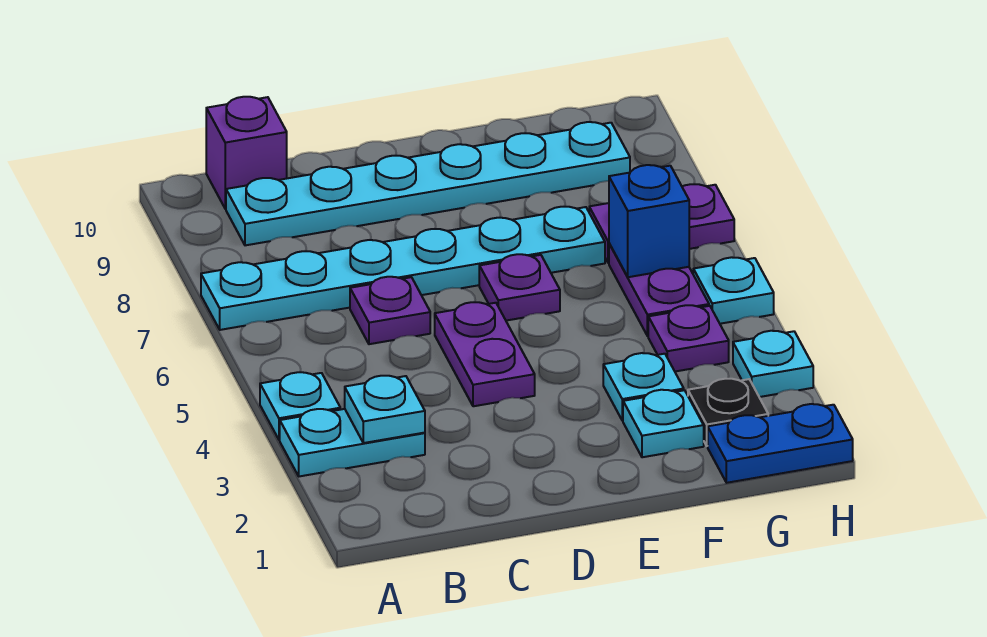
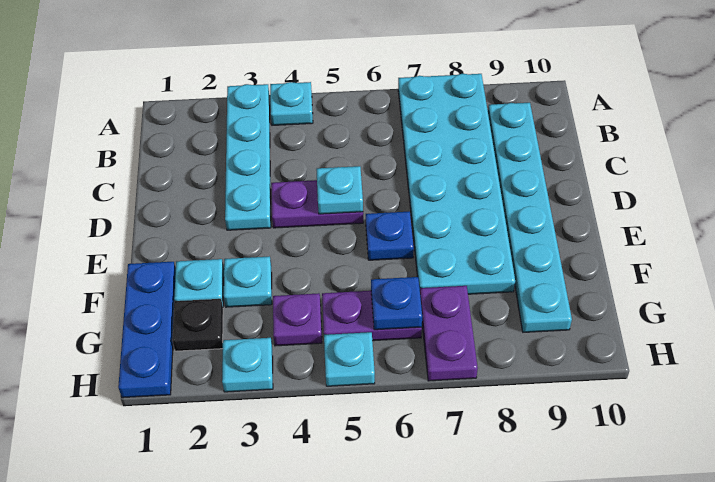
cyan plate A3:B3 level 1 -> cyan plate A3:D3 level 1
cyan plate A7:F7 level 1 -> cyan plate A7:F8 level 1
cyan plate B3 level 2 -> cyan plate D5 level 2
purple brick B10 level 1 -> none
purple plate C6 level 1 -> none
purple plate E6 level 1 -> blue plate E6 level 1
blue plate G1:H1 level 1 -> blue plate F1:H1 level 1
blue brick G6 level 2 -> blue plate G6 level 2

